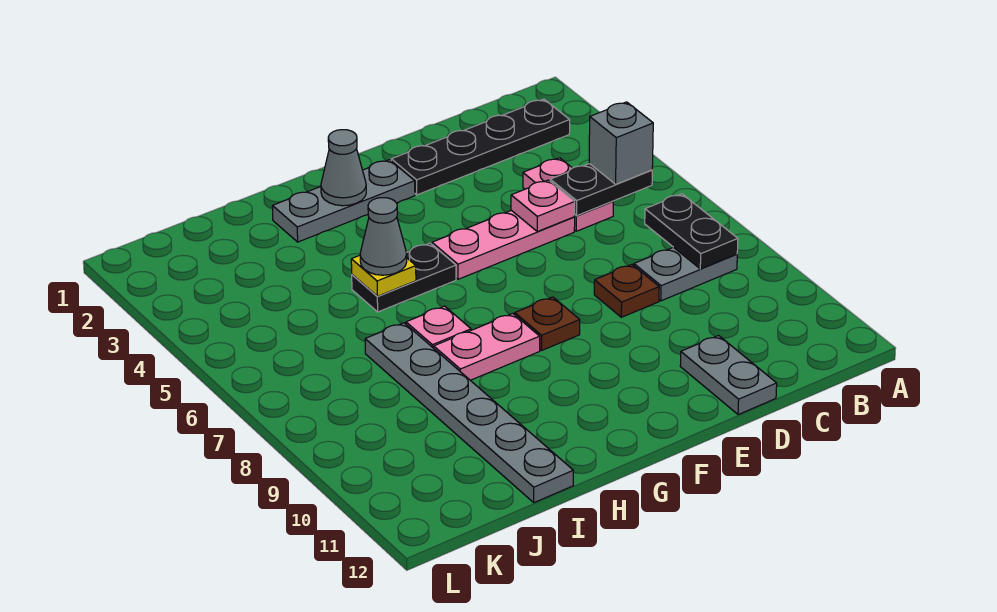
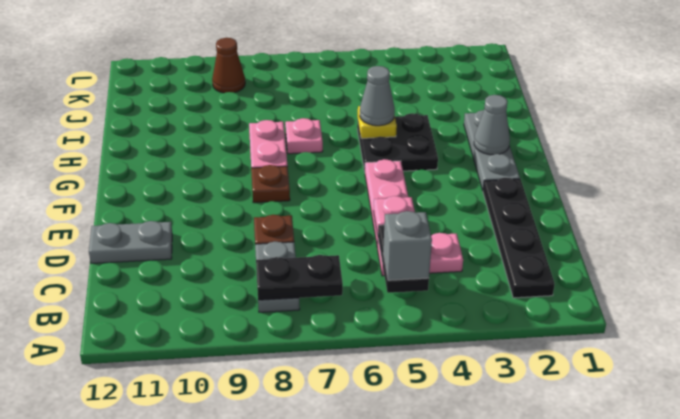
black plate G5:H5 level 1 -> black plate G4:H5 level 1
grey plate I7:I12 level 1 -> none
none -> brown cone K9 level 1

